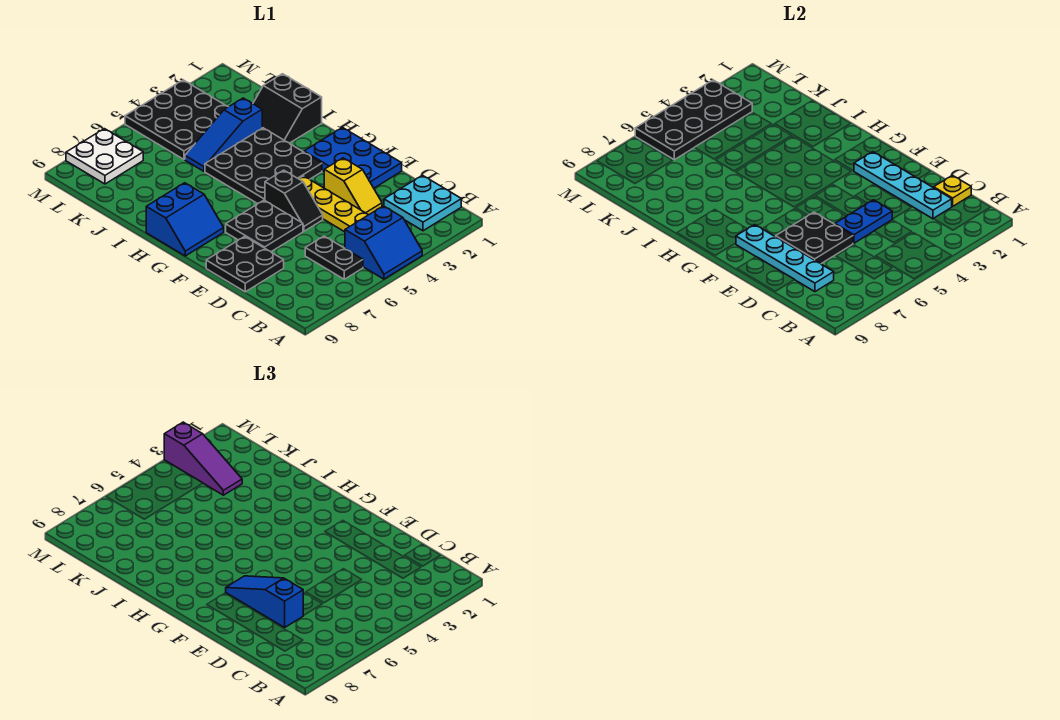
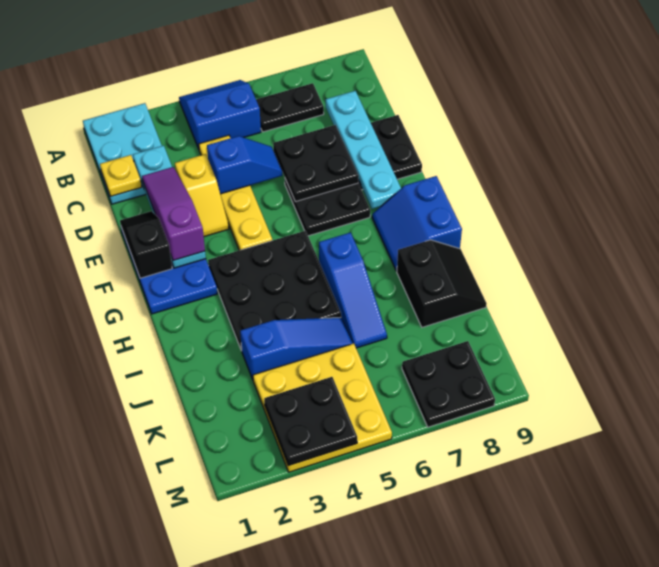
cyan plate B1:C2 level 1 -> cyan plate A1:C2 level 1
black plate B6:C6 level 1 -> black plate B6:B7 level 1
yellow slope D3:E3 level 1 top E -> yellow slope D3:E3 level 1 top D
blue plate D4:D5 level 2 -> blue slope D4:D5 level 2 top 4
blue slope D7:F7 level 3 top D -> blue slope H6:J6 level 1 top H
black slope E5:F5 level 1 top F -> black slope E1:F1 level 2 top F
blue slope G8:H9 level 1 top H -> blue slope G8:H9 level 1 top 9
black slope I1:J2 level 1 top 1 -> black slope I8:J9 level 1 top 8
black plate K3:M5 level 1 -> yellow plate K3:M5 level 1
purple slope K3:M3 level 3 top M -> purple slope D2:F2 level 3 top F
black plate L3:M6 level 2 -> black plate L3:M4 level 2
white plate L7:M8 level 1 -> black plate L7:M8 level 1

